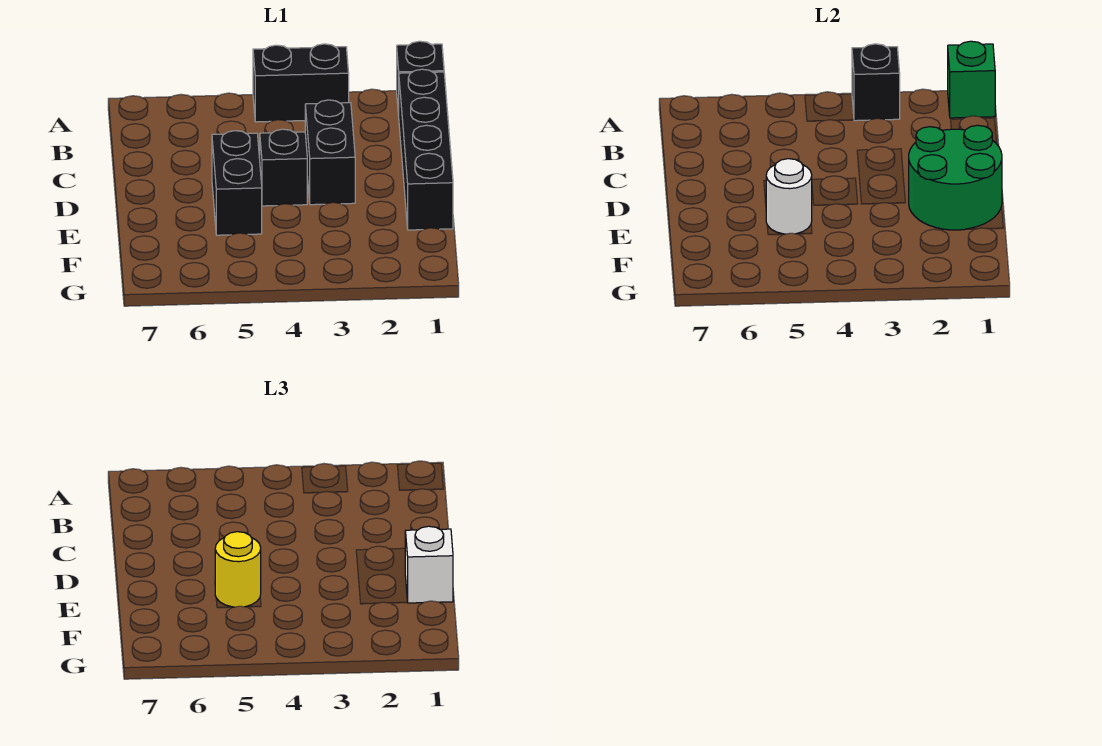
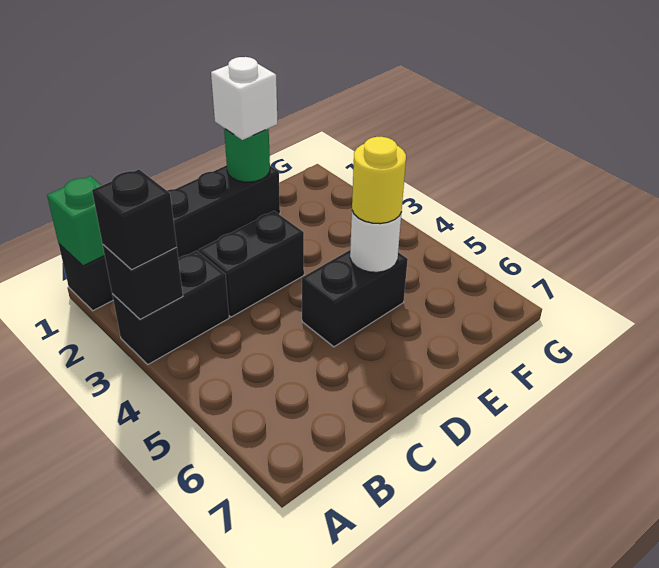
black brick A3:A4 level 1 -> black brick A3:B3 level 1
green round brick D1:E2 level 2 -> green round brick E1 level 2
black brick D4 level 1 -> black brick A3 level 3

